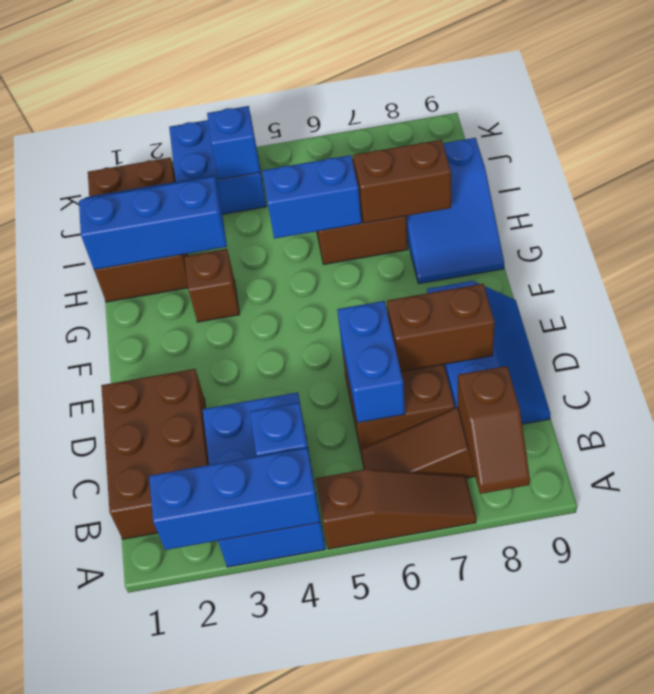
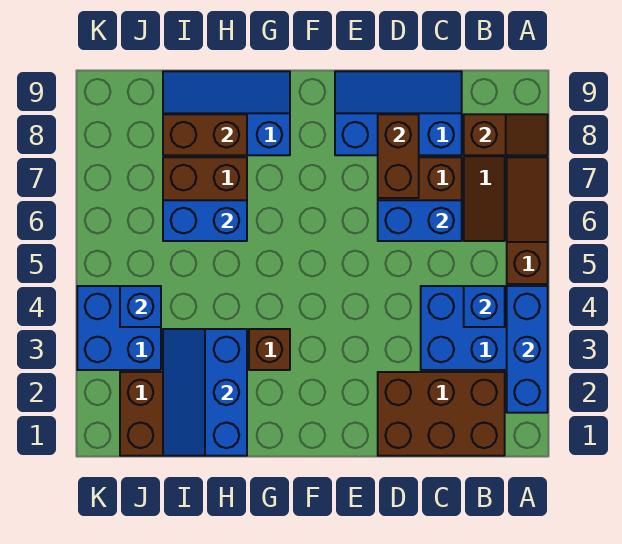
blue slope G8:I9 level 1 top I -> blue slope G8:I9 level 1 top 8
blue brick H5:H6 level 2 -> blue brick H6:I6 level 2
brown brick H7:H8 level 2 -> brown brick H8:I8 level 2

